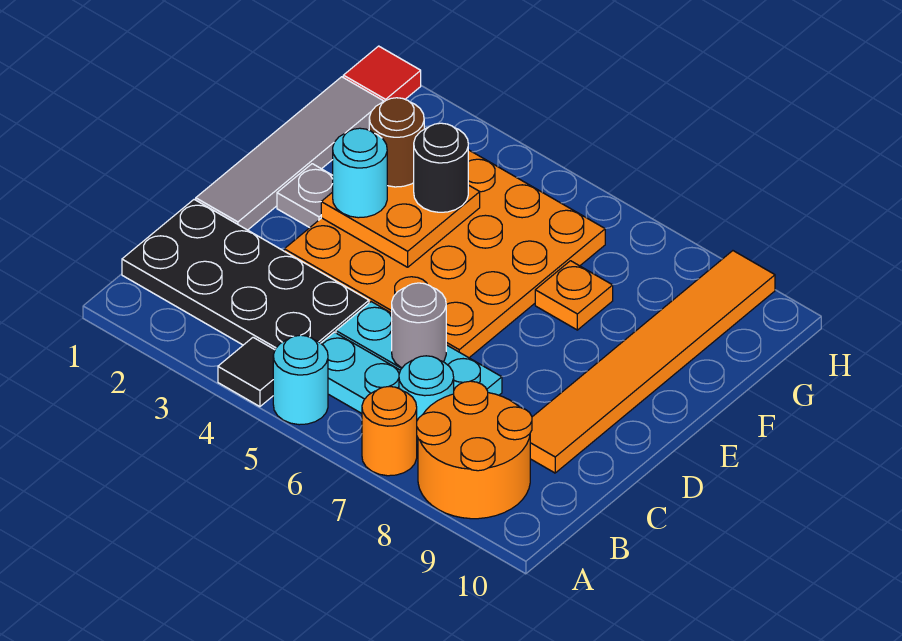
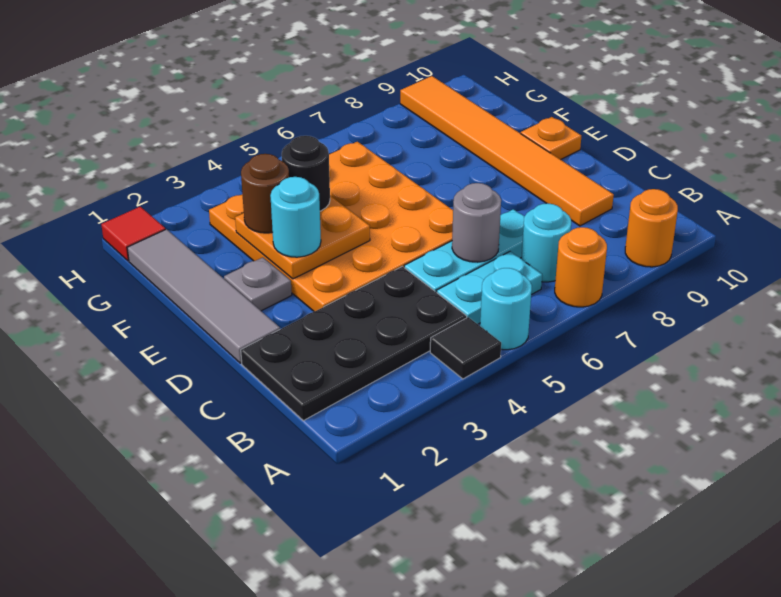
orange round brick A8:B9 level 1 -> orange round brick A9 level 1
orange plate F7 level 1 -> orange plate E10 level 1

